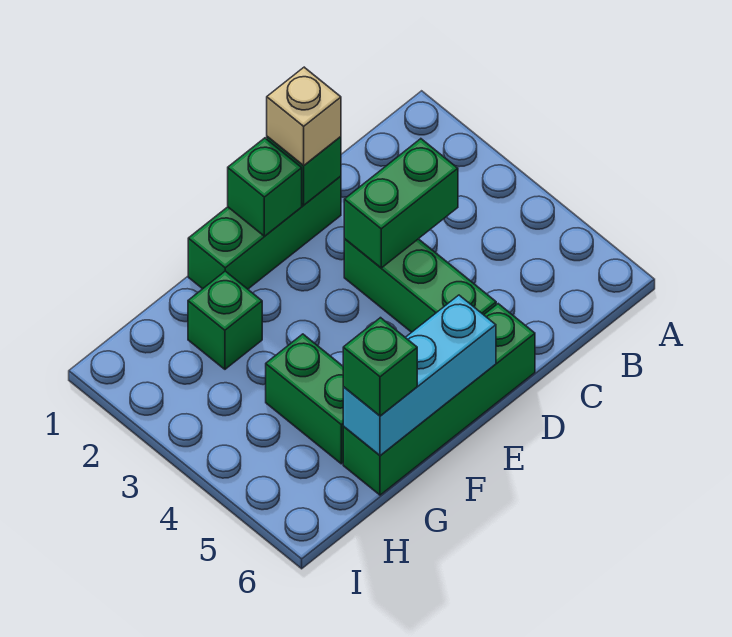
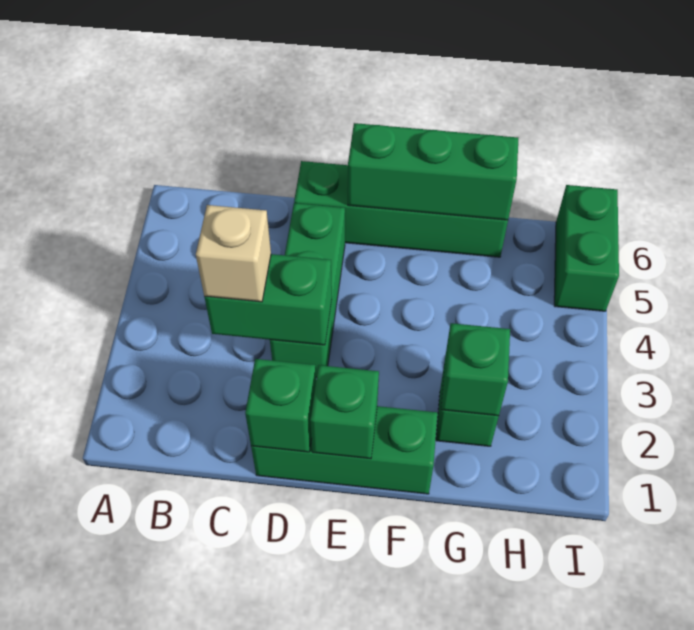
tan brick D1 level 3 -> tan brick C3 level 3
cyan brick E6:G6 level 2 -> green brick E6:G6 level 2
green brick G4:G5 level 1 -> green brick I5:I6 level 1
green brick G6 level 3 -> green brick G2 level 2

